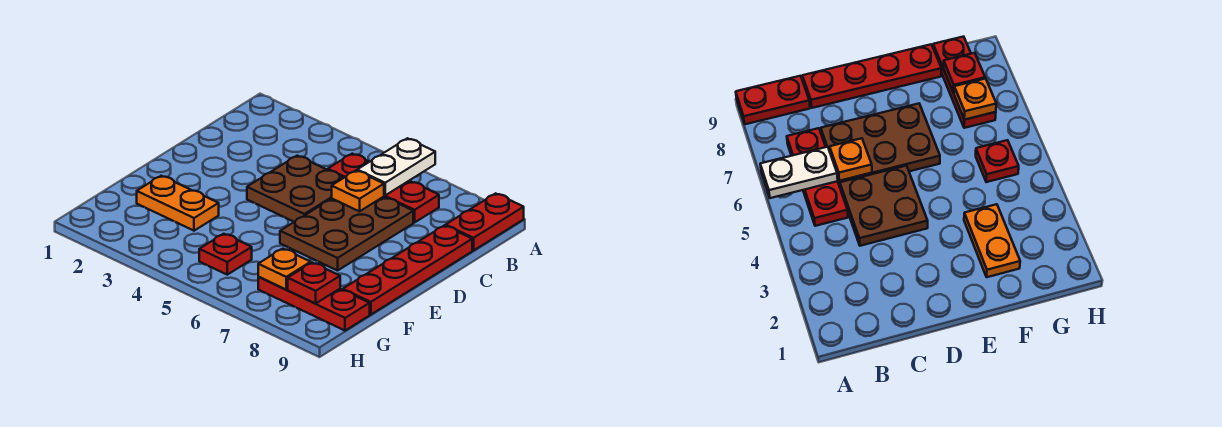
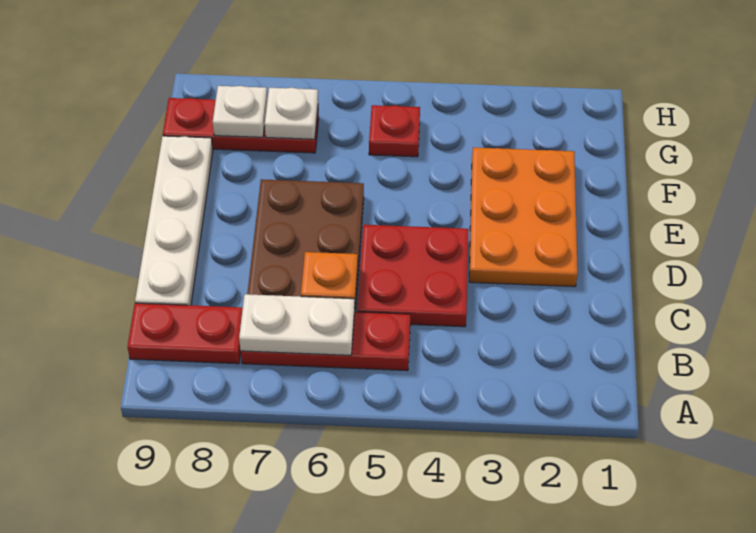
white plate A6:B6 level 2 -> white plate B6:B7 level 2
red plate A9:B9 level 1 -> red plate B8:B9 level 1
brown plate C4:D5 level 1 -> red plate C4:D5 level 1
red plate C9:F9 level 1 -> white plate C9:F9 level 1
orange plate F2:F3 level 1 -> orange plate D2:F3 level 1
orange plate G7 level 2 -> white plate G7 level 2
red plate G8 level 2 -> white plate G8 level 2

